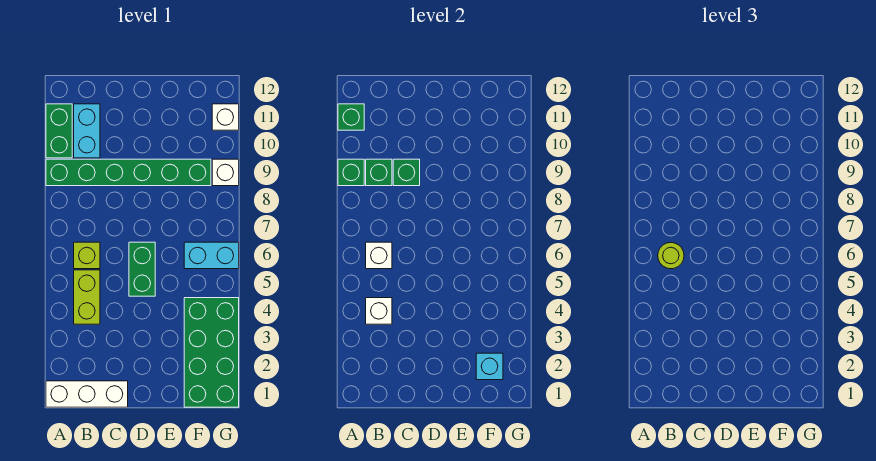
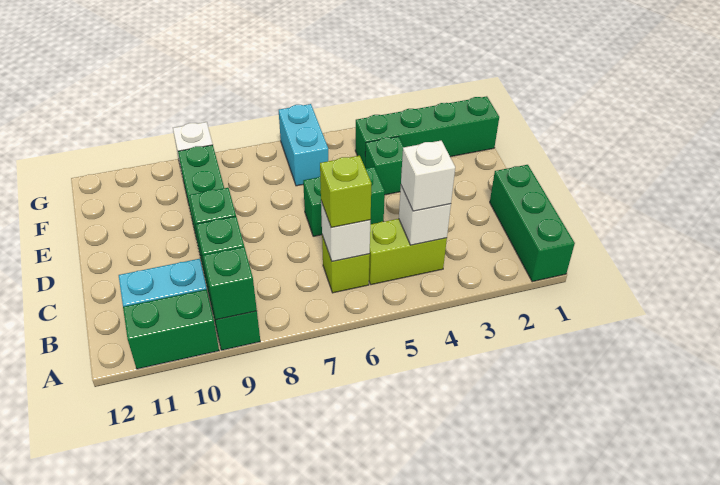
white brick A1:C1 level 1 -> green brick A1:C1 level 1
green brick A11 level 2 -> green brick E4 level 1
lime round brick B6 level 3 -> lime brick B6 level 3
green brick F1:G4 level 1 -> green brick F1:F4 level 1
cyan brick F2 level 2 -> none
white brick G11 level 1 -> white brick B4 level 3

